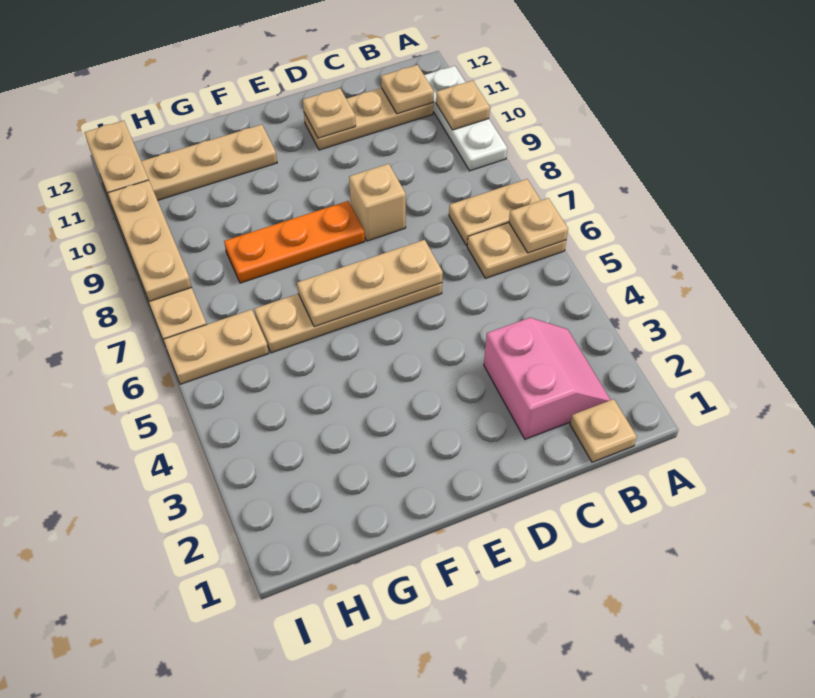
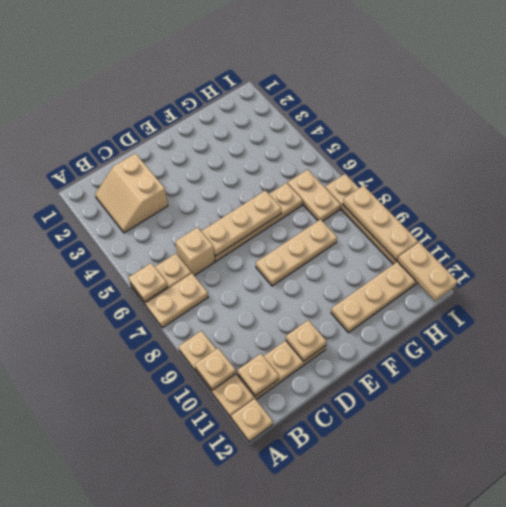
white plate A9:A11 level 1 -> tan plate A9:A11 level 1
tan plate B1 level 1 -> tan plate A12 level 1
pink slope B2:C3 level 1 top C -> tan slope B2:C3 level 1 top C
tan brick D8 level 1 -> tan brick C6 level 1
orange plate E8:G8 level 1 -> tan plate E8:G8 level 1
tan plate H6:I6 level 1 -> tan plate H6:H7 level 1

